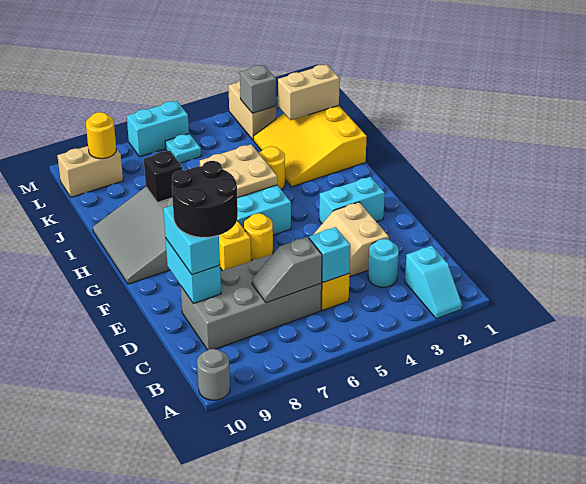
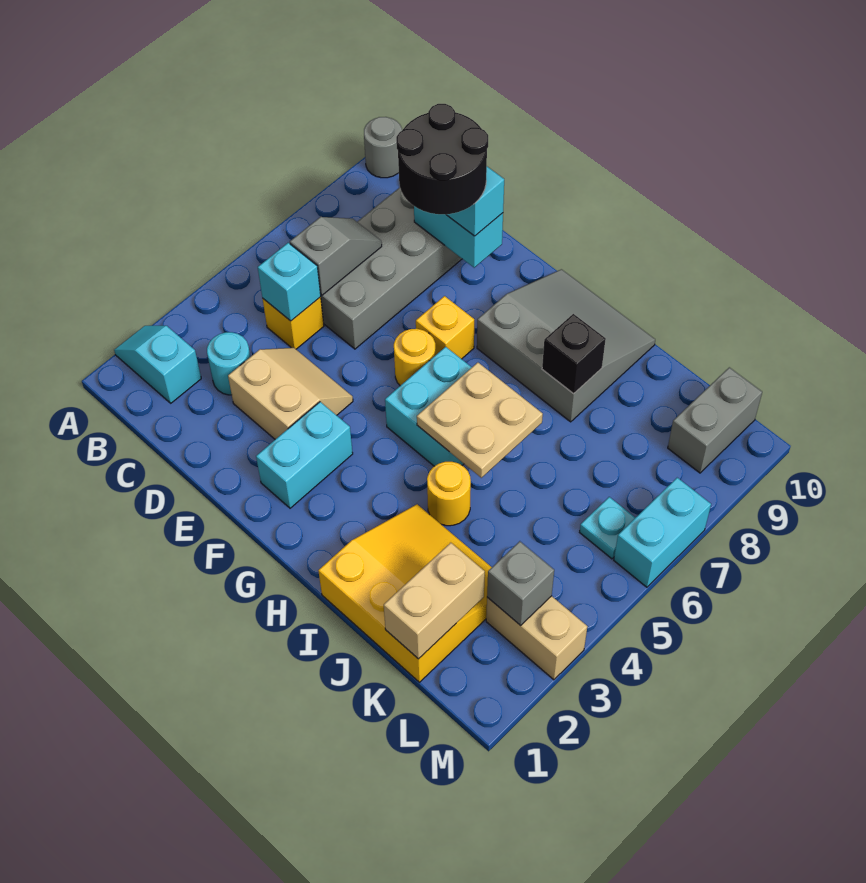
tan brick L9:L10 level 1 -> grey brick L9:L10 level 1
yellow round brick L9 level 2 -> none

